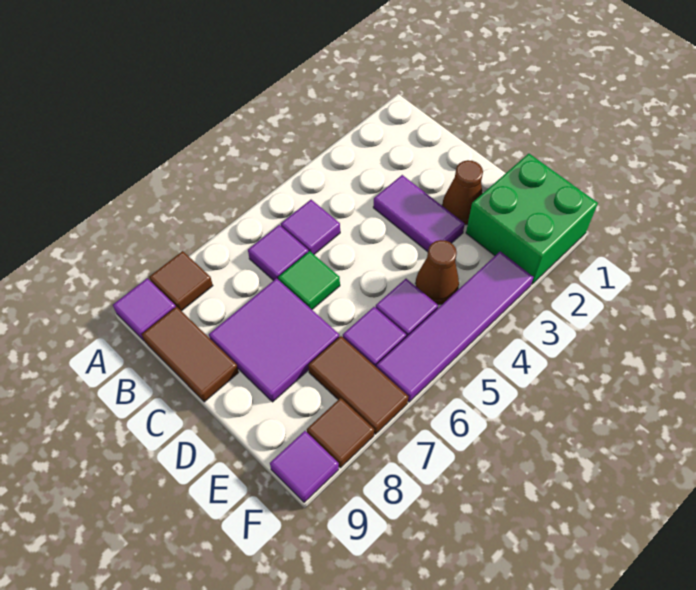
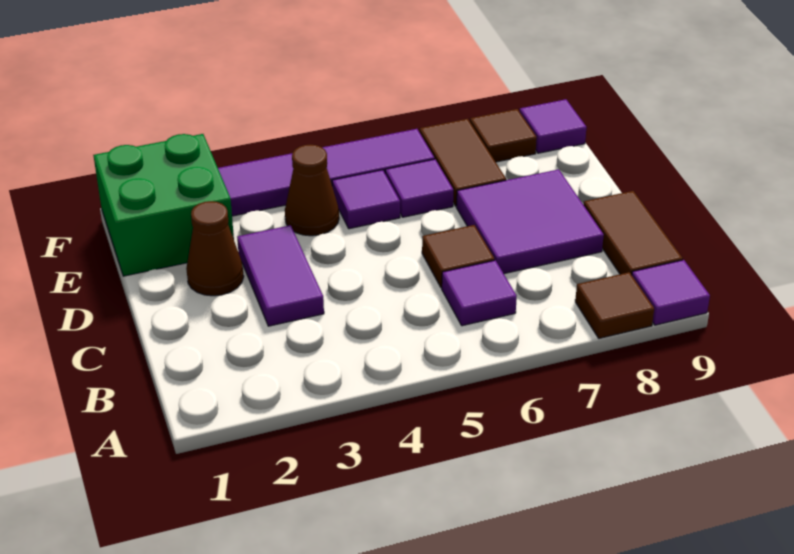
purple tile B5 level 1 -> none
green tile C6 level 1 -> brown tile C6 level 1

